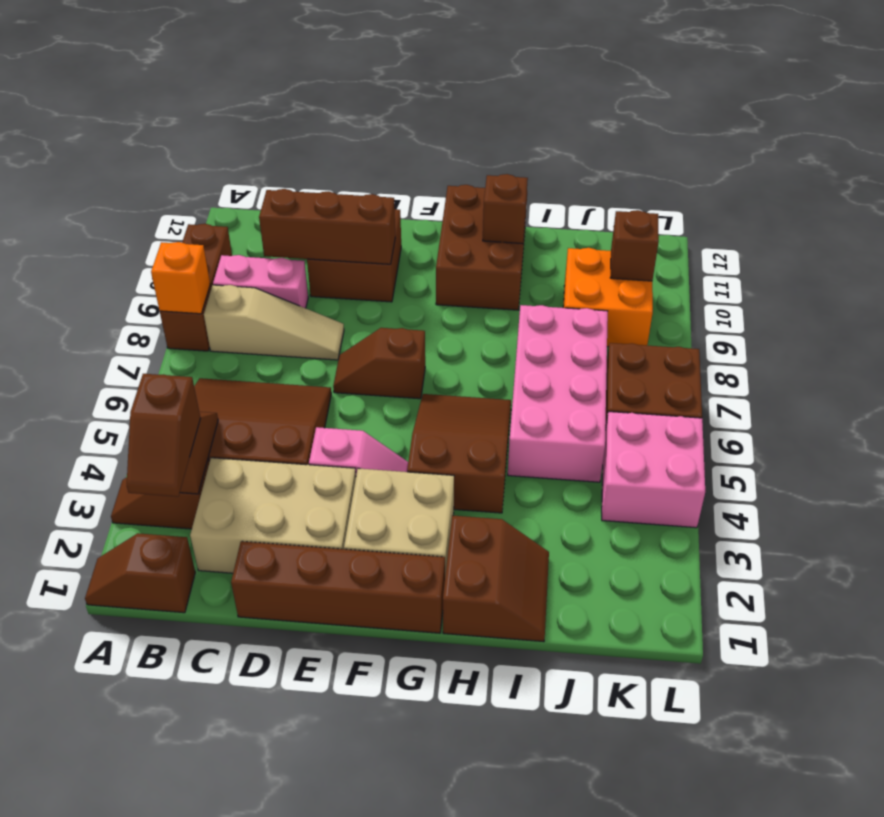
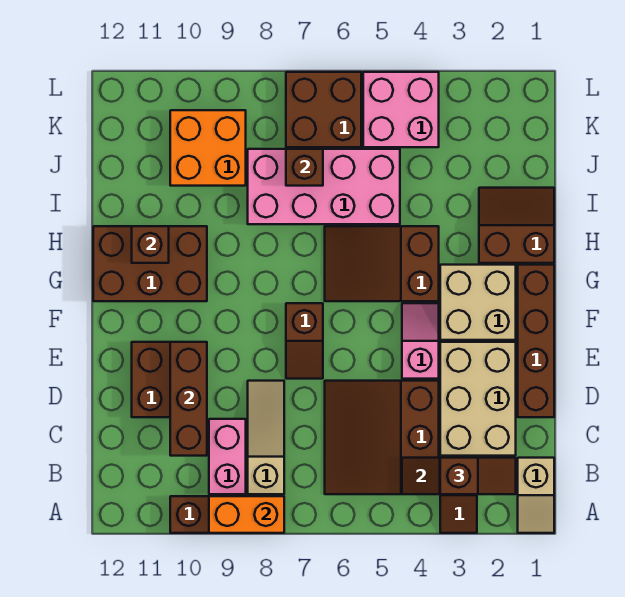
brown slope A1:B1 level 1 top B -> tan slope A1:B1 level 1 top B
orange brick A8 level 2 -> orange brick A8:A9 level 2
brown brick K10 level 2 -> brown brick J7 level 2

